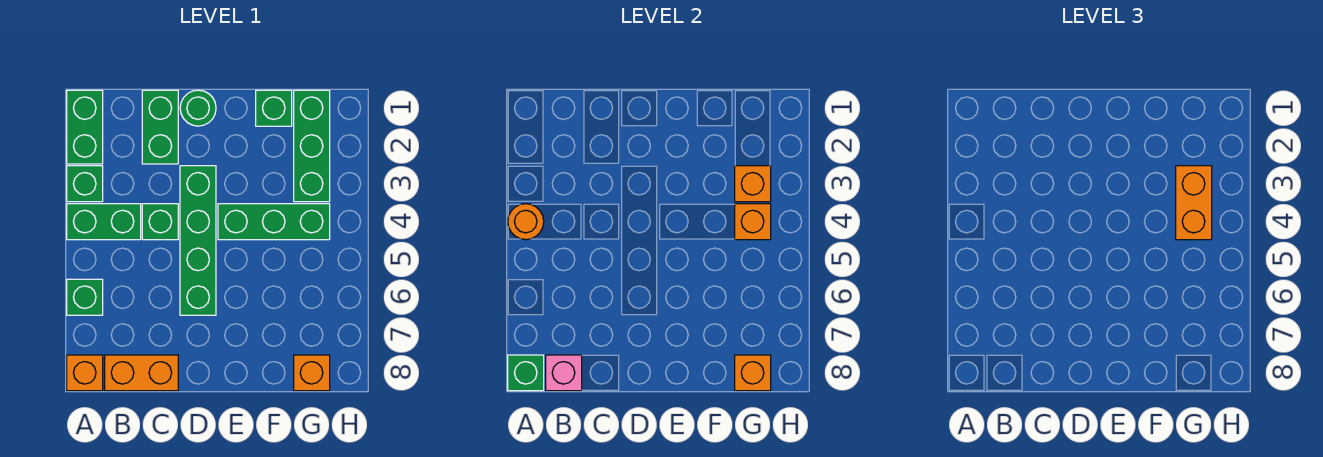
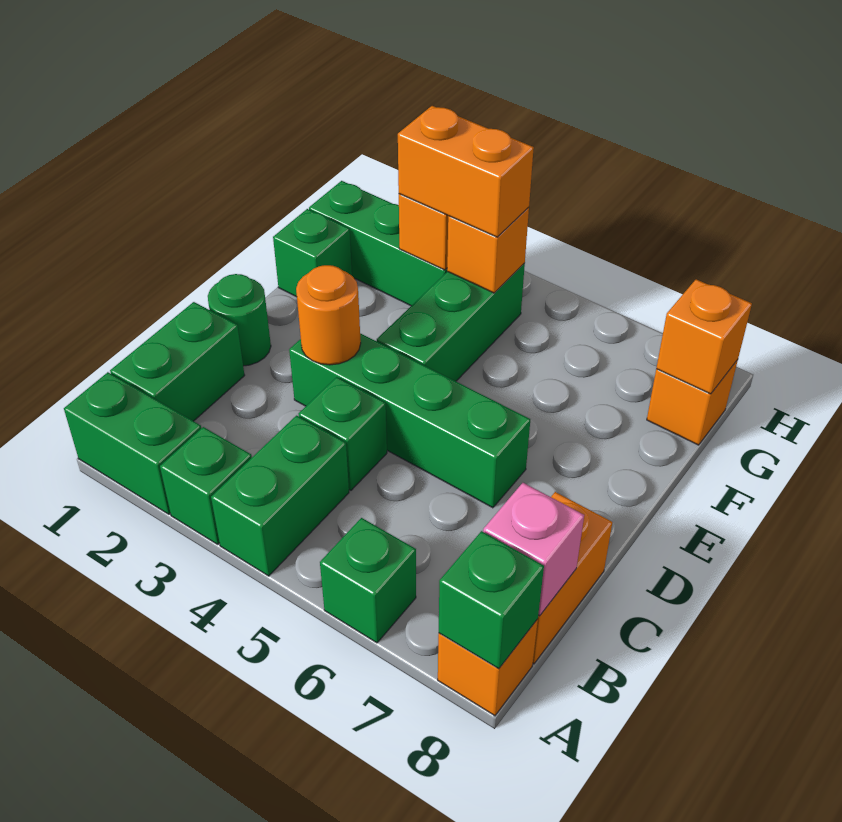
orange round brick A4 level 2 -> orange round brick D3 level 2
green brick C1:C2 level 1 -> green brick B1:C1 level 1

